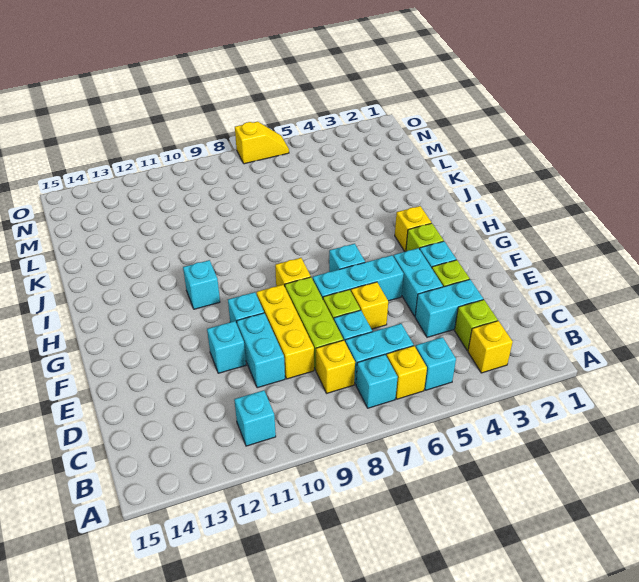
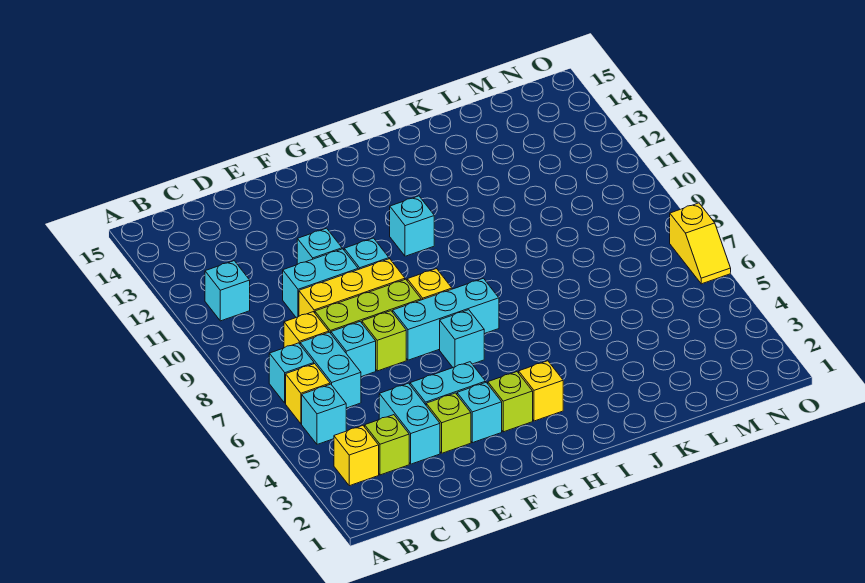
yellow brick E6 level 1 -> none
cyan brick F5:F7 level 1 -> cyan brick F7:H7 level 1

